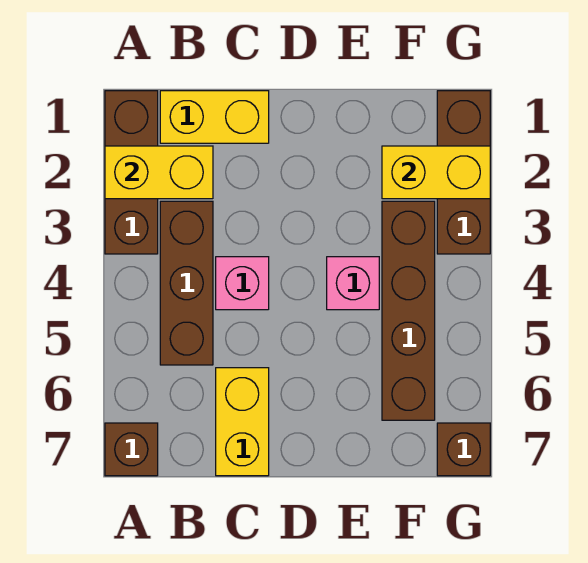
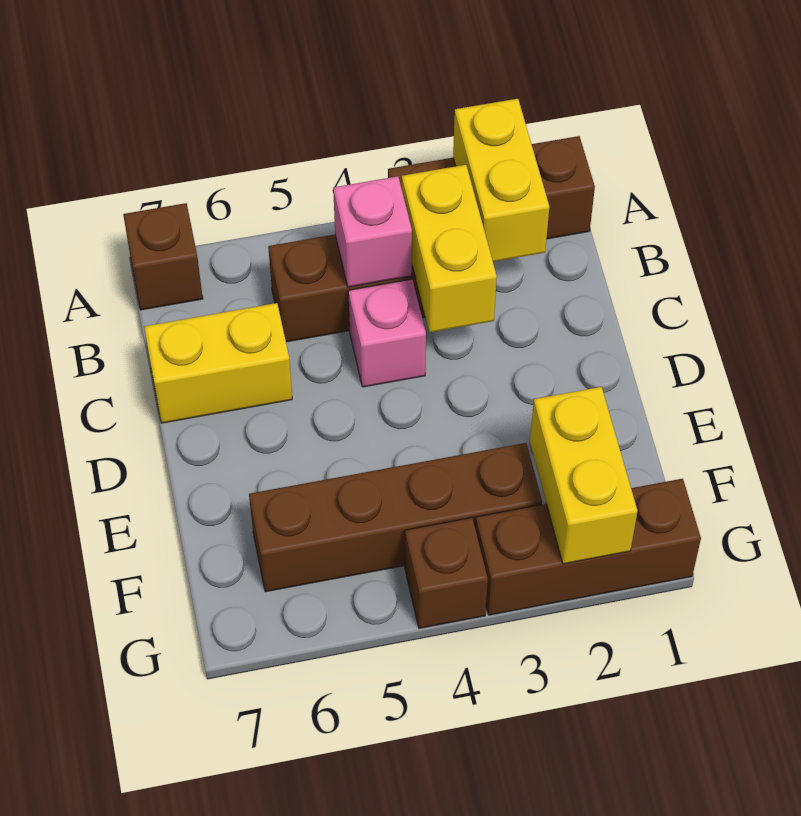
yellow brick B1:C1 level 1 -> yellow brick B3:C3 level 2
pink brick E4 level 1 -> pink brick B4 level 2
brown brick G7 level 1 -> brown brick G4 level 1

